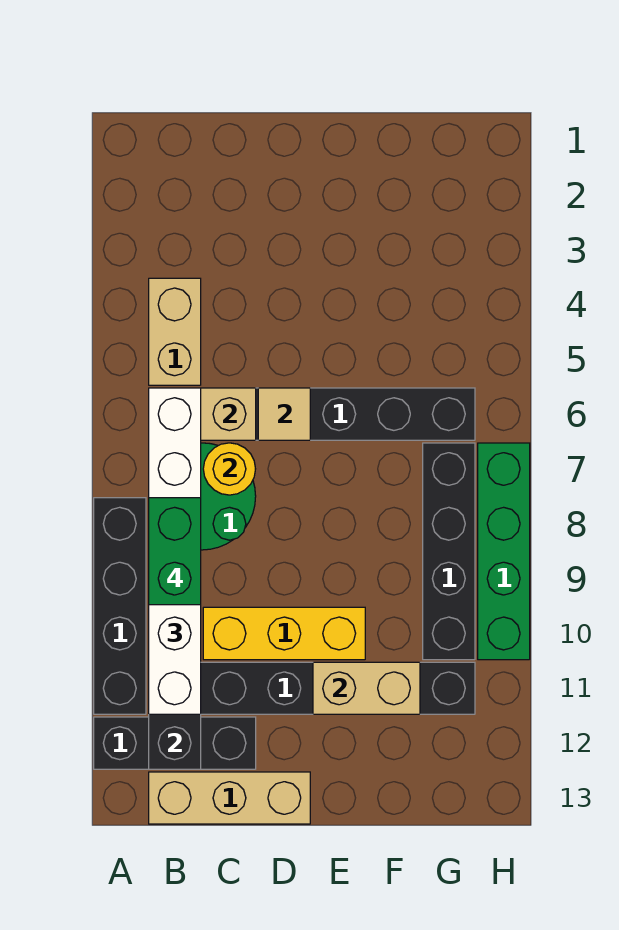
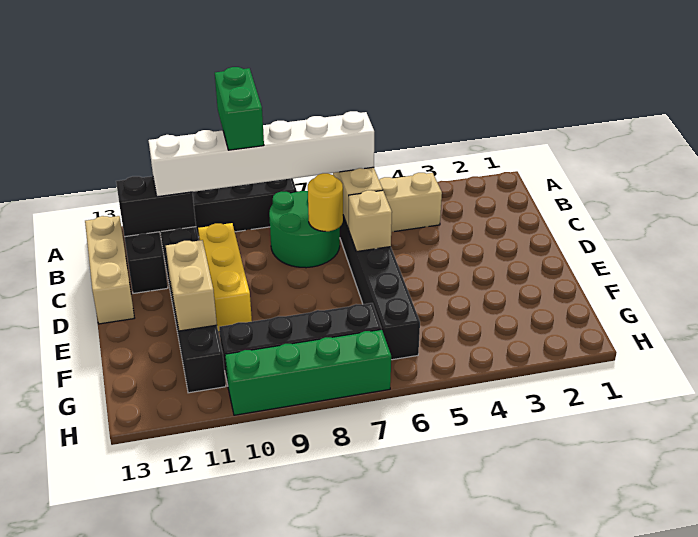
green brick B8:B9 level 4 -> green brick A9:B9 level 4
tan tile D6 level 2 -> tan brick D6 level 2

